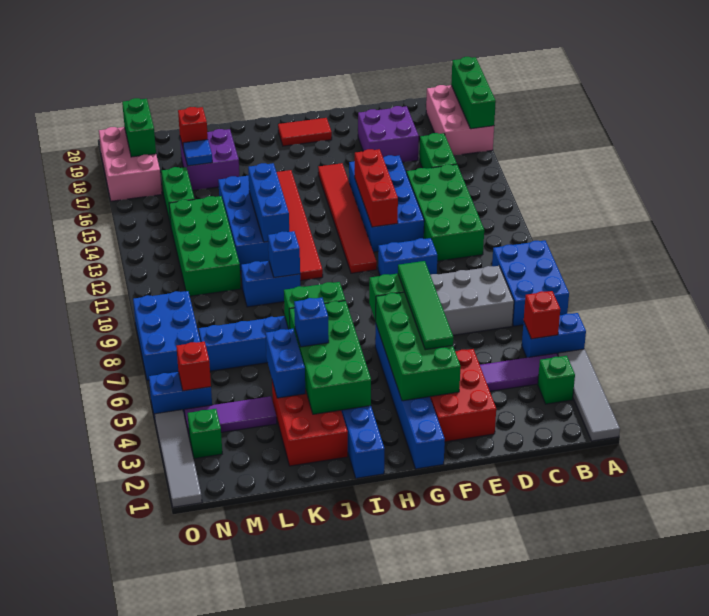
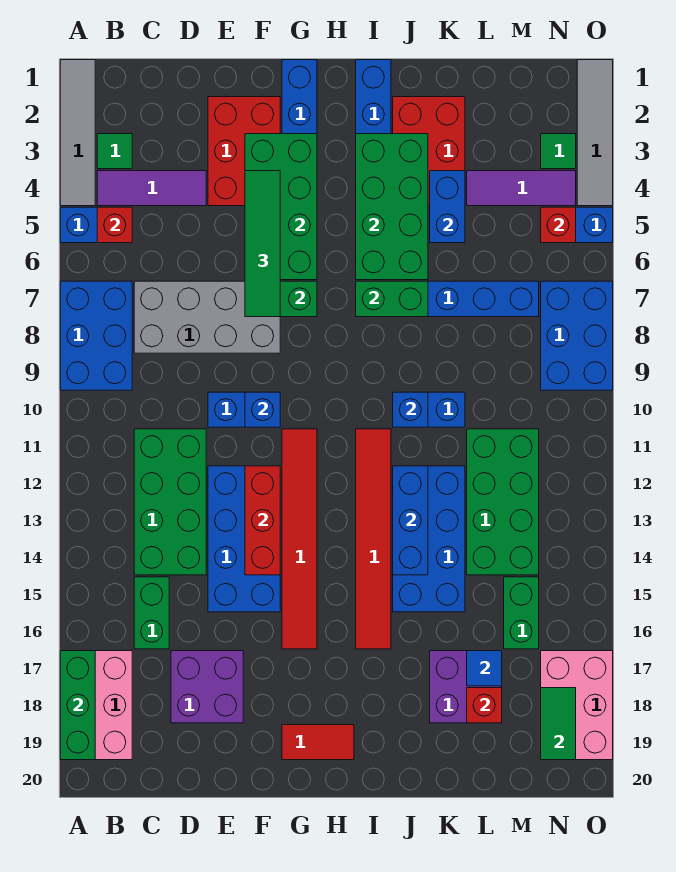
green brick B3 level 1 -> green tile B3 level 1
blue brick J5 level 3 -> blue brick F10 level 2
green brick N3 level 1 -> green tile N3 level 1
green brick N18:N19 level 2 -> green tile N18:N19 level 2

